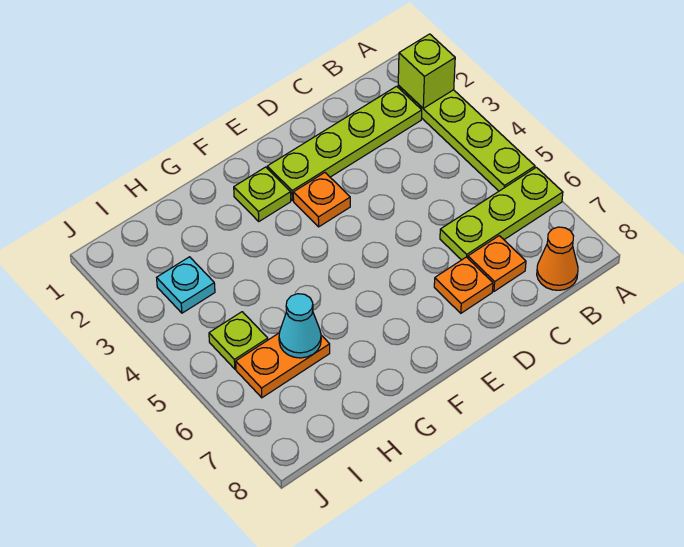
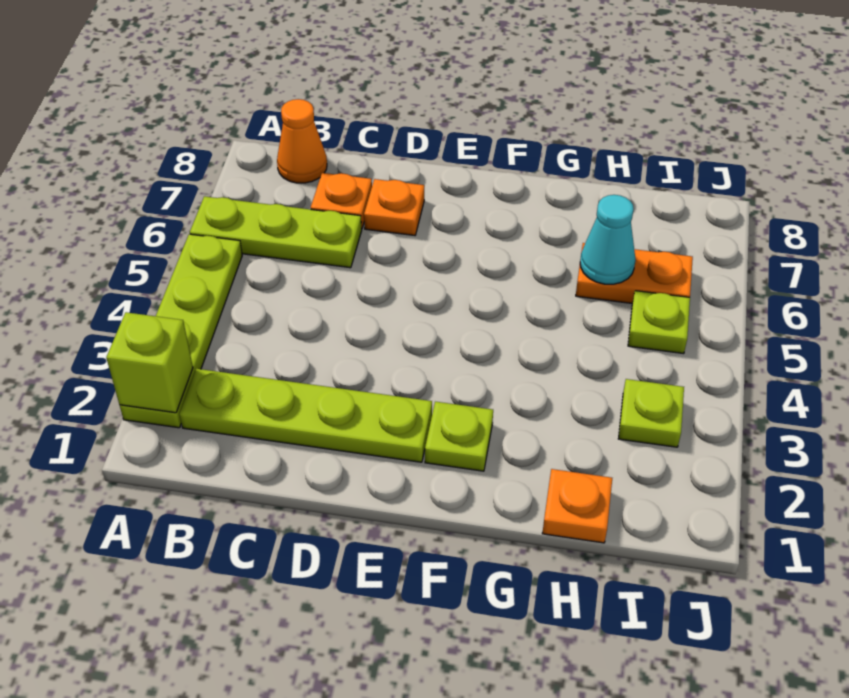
orange plate E3 level 1 -> orange plate H1 level 1
cyan plate I3 level 1 -> lime plate I3 level 1

